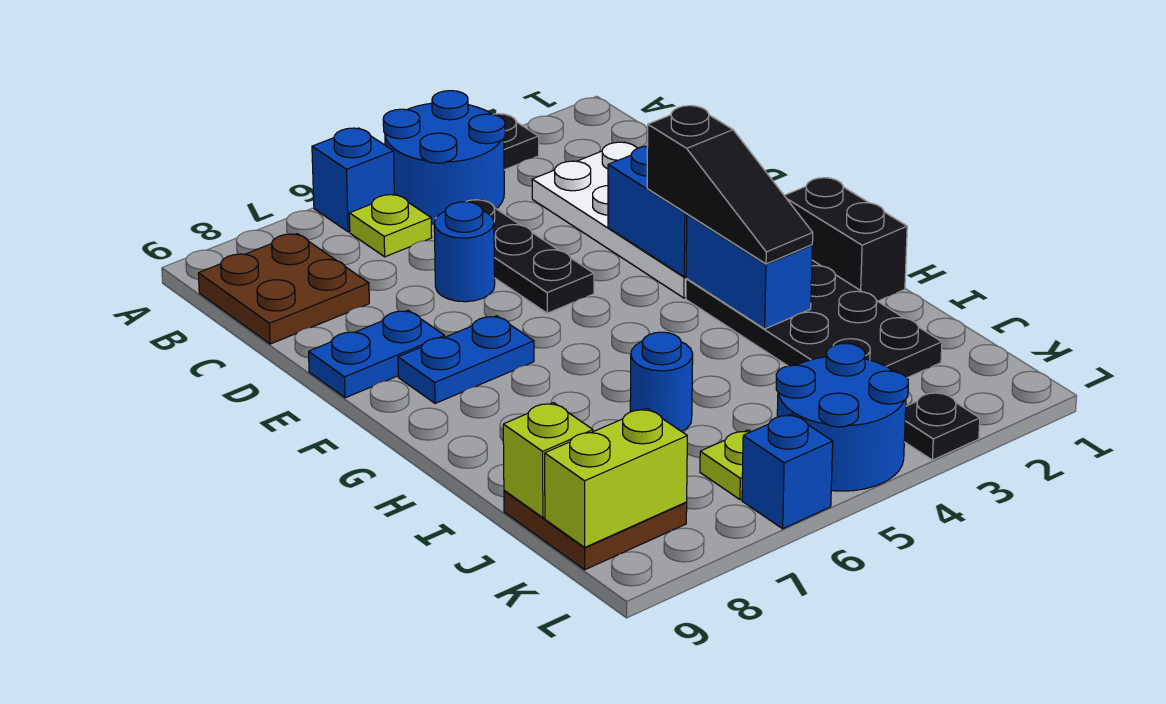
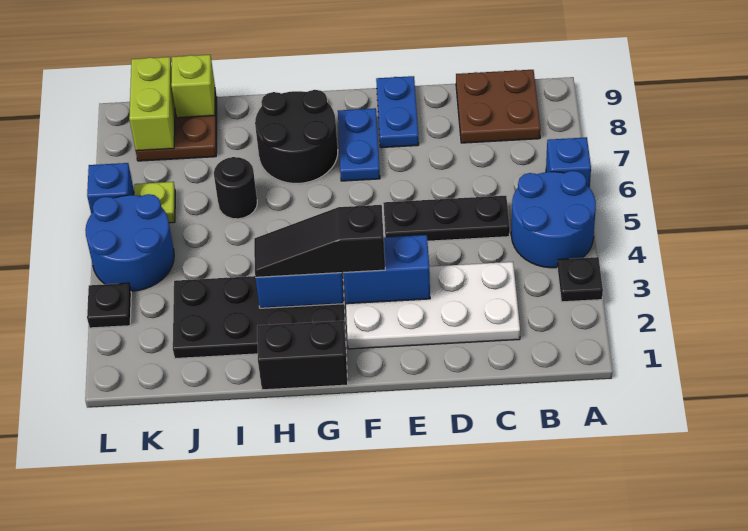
lime plate B6 level 1 -> none
blue round brick D6 level 1 -> none
none -> black round brick G7:H8 level 1
blue round brick I6 level 1 -> black round brick I6 level 1

